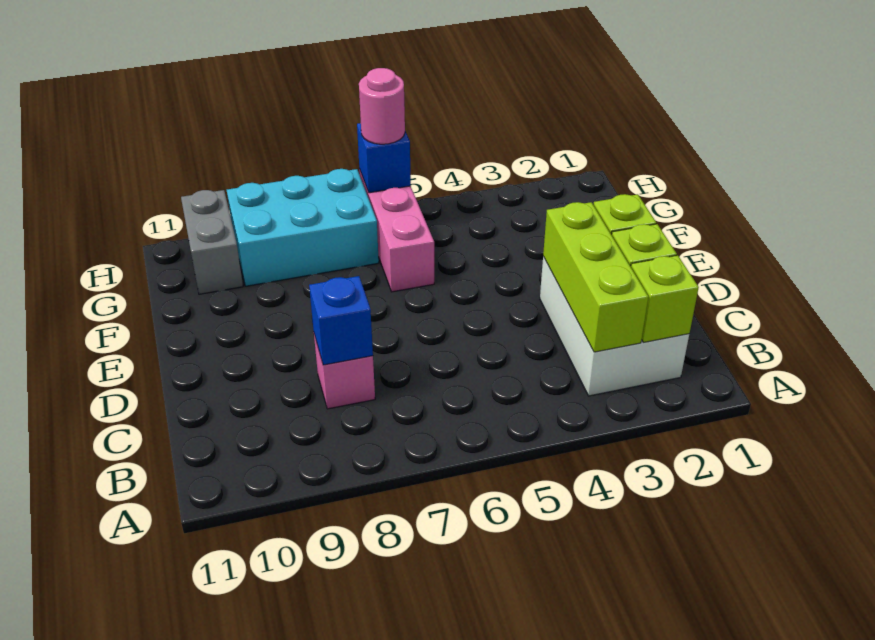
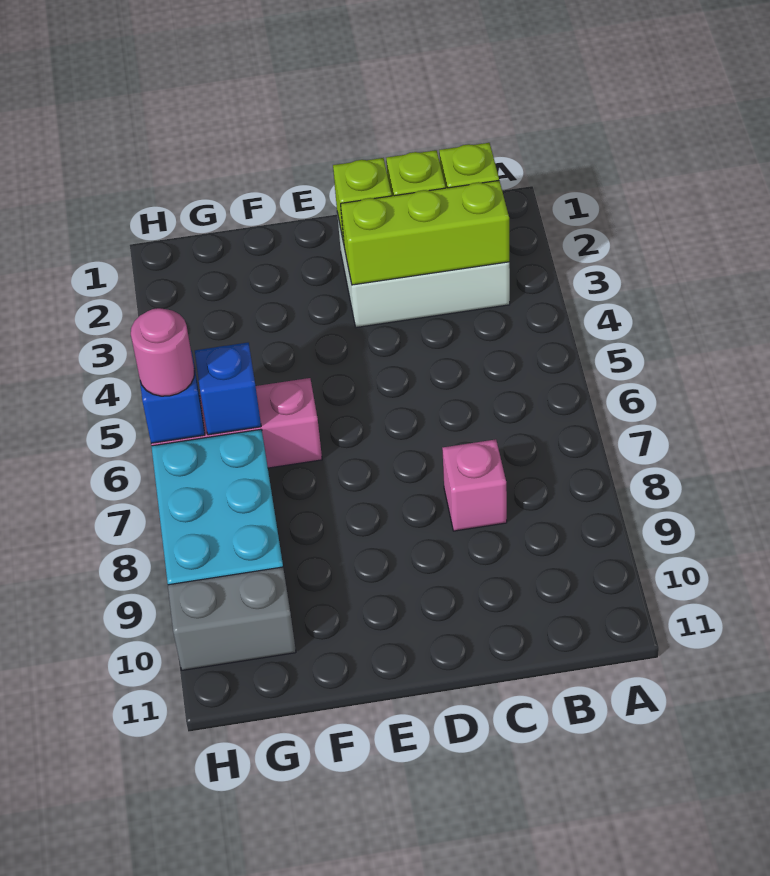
blue brick C8 level 2 -> blue brick G6 level 2

